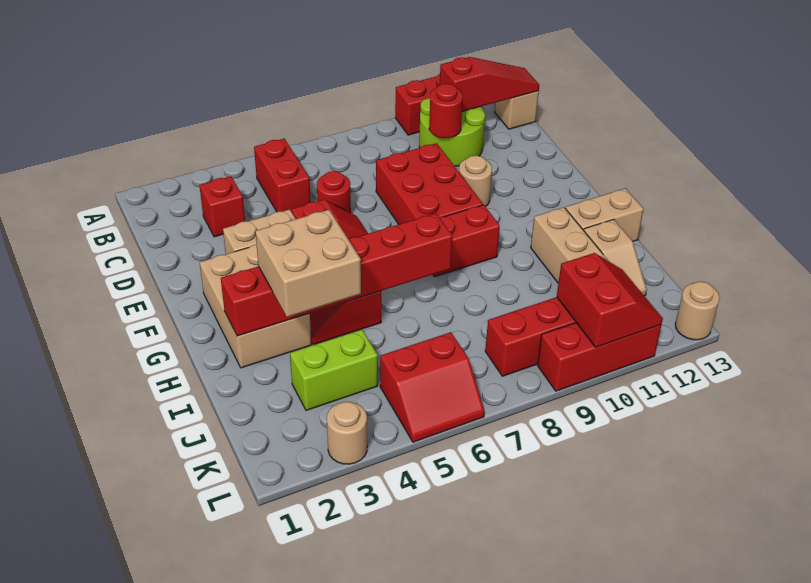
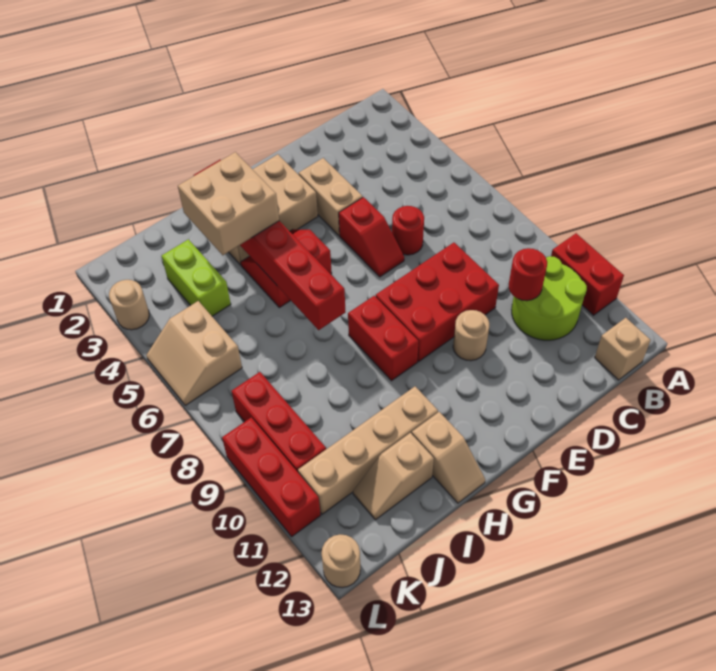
red brick B5:C5 level 1 -> none
red slope B11:B13 level 2 top 11 -> none
red brick C3 level 1 -> none
tan brick H12:H13 level 1 -> tan slope H12:H13 level 1 top 12
red slope K5:L6 level 1 top K -> tan slope K5:L6 level 1 top K
red slope K10:L11 level 2 top 10 -> none

